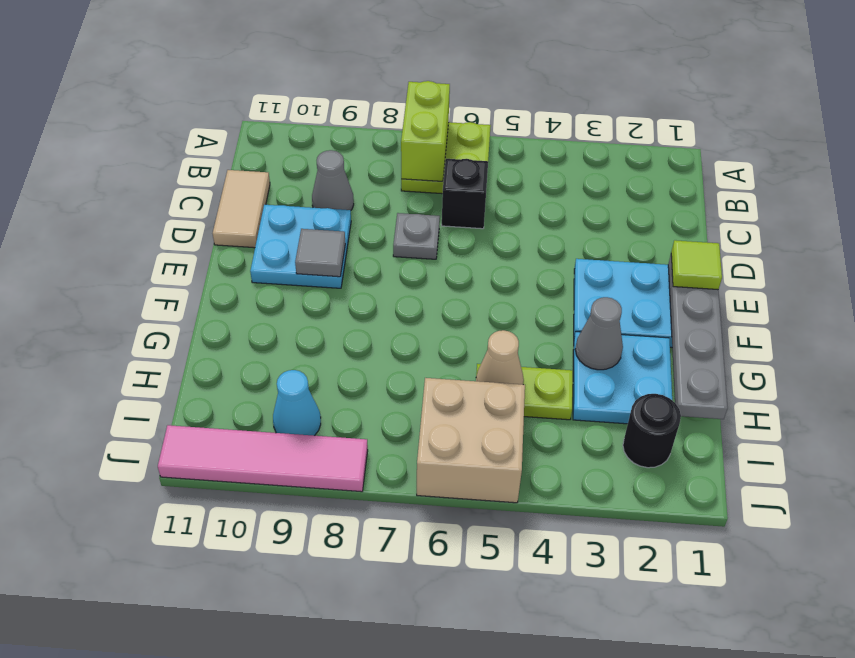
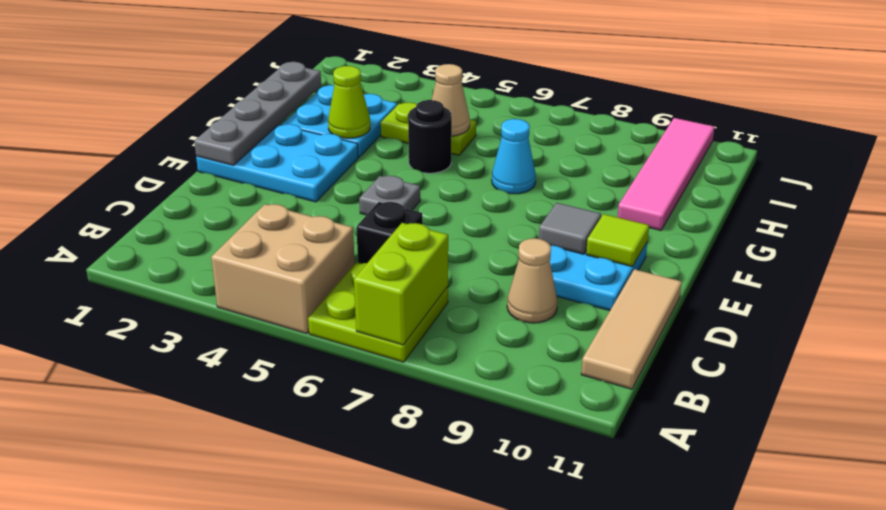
grey cone C9 level 1 -> tan cone C9 level 1
tan tile C11:D11 level 1 -> tan tile B11:D11 level 1
grey plate D7 level 1 -> grey plate E5 level 1
lime tile E1 level 3 -> lime tile E10 level 2
grey cone G3 level 2 -> lime cone G3 level 2
black round brick I2 level 1 -> black round brick G5 level 1
tan brick I5:J6 level 1 -> tan brick A4:B5 level 1
cyan cone I9 level 1 -> cyan cone G7 level 1
pink tile J8:J11 level 1 -> pink tile G10:J10 level 1

